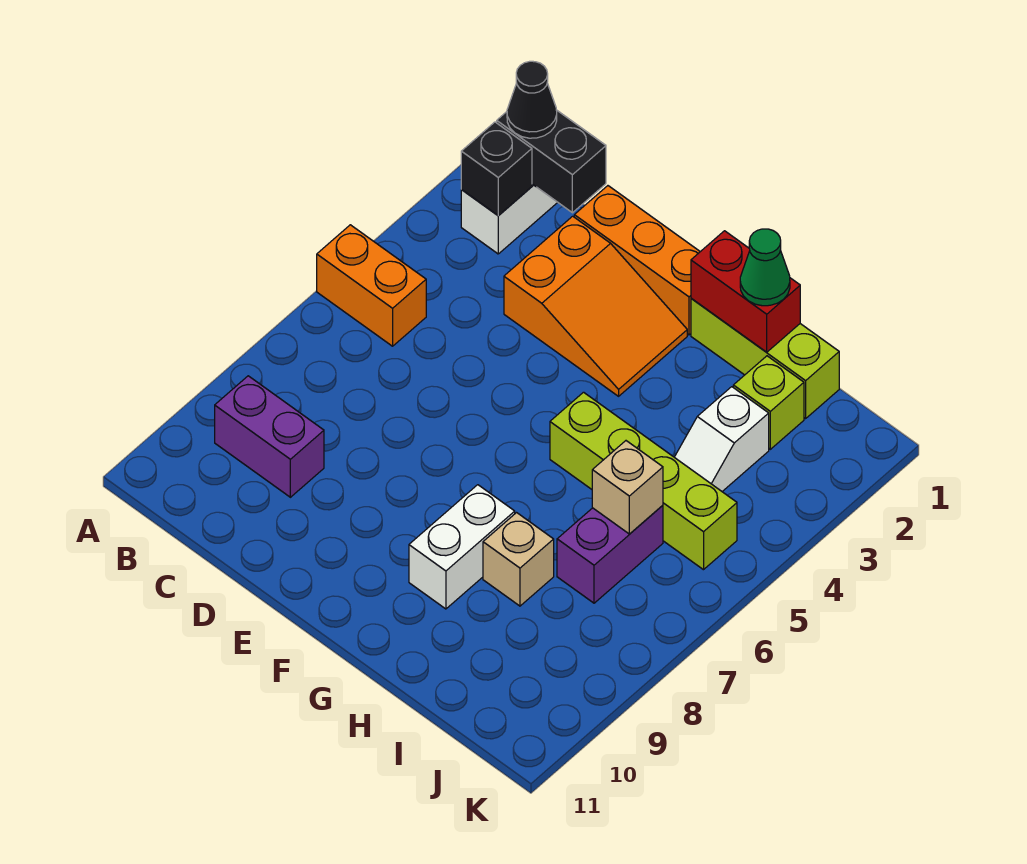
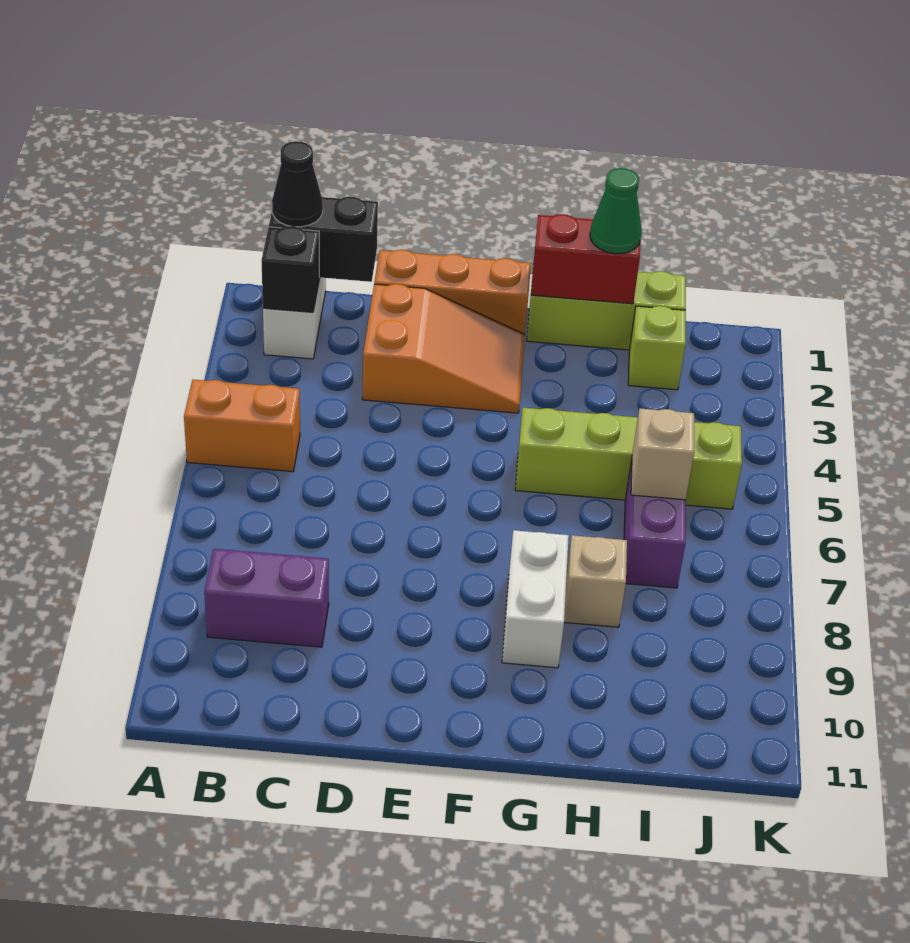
white slope I3:I4 level 1 top 3 -> none

